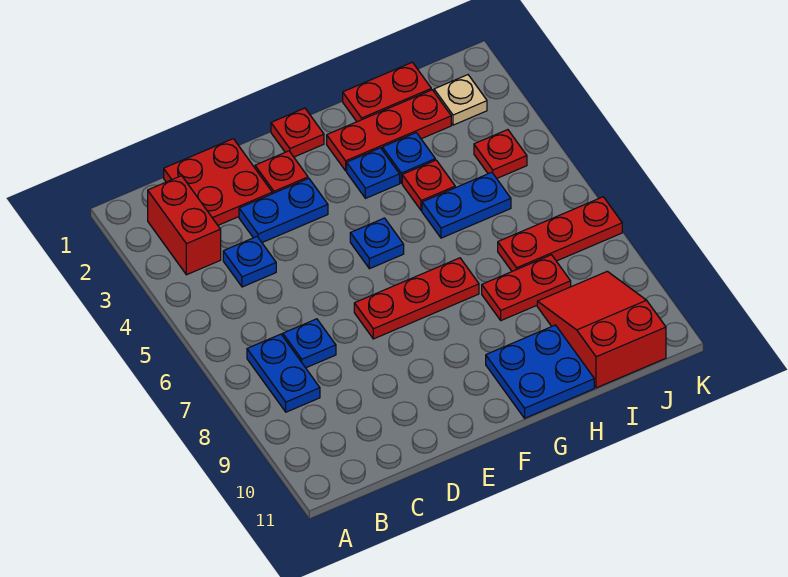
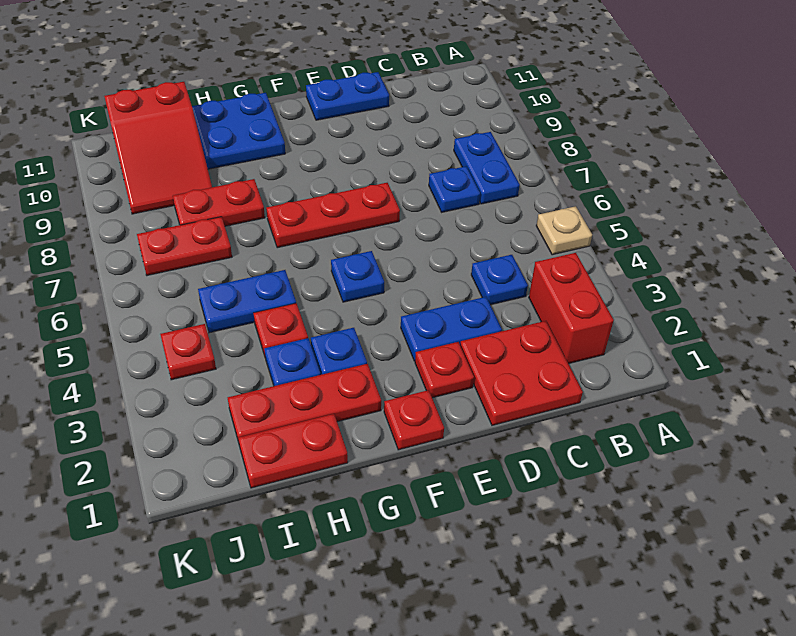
none -> blue plate D11:E11 level 1
red plate I7:K7 level 1 -> red plate I7:J7 level 1
tan plate J2 level 1 -> tan plate A5 level 1

